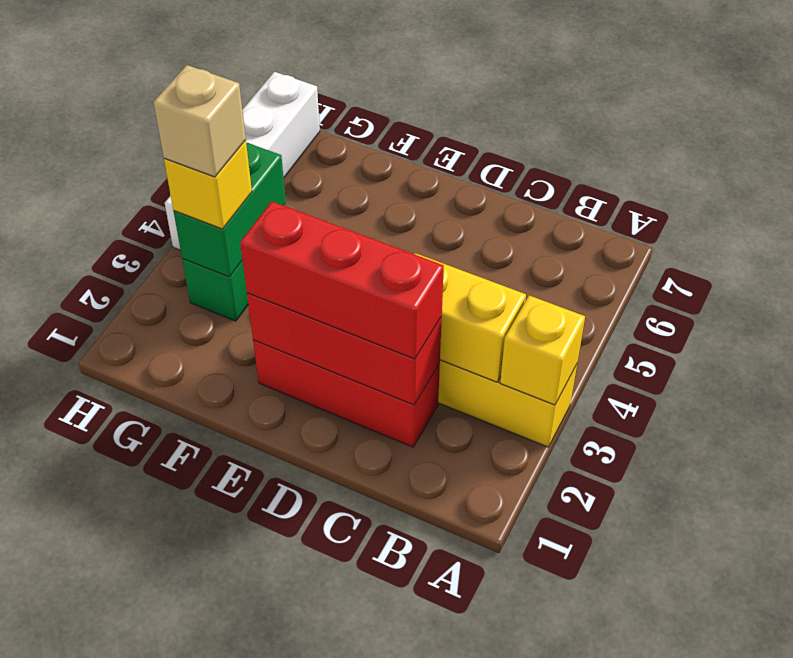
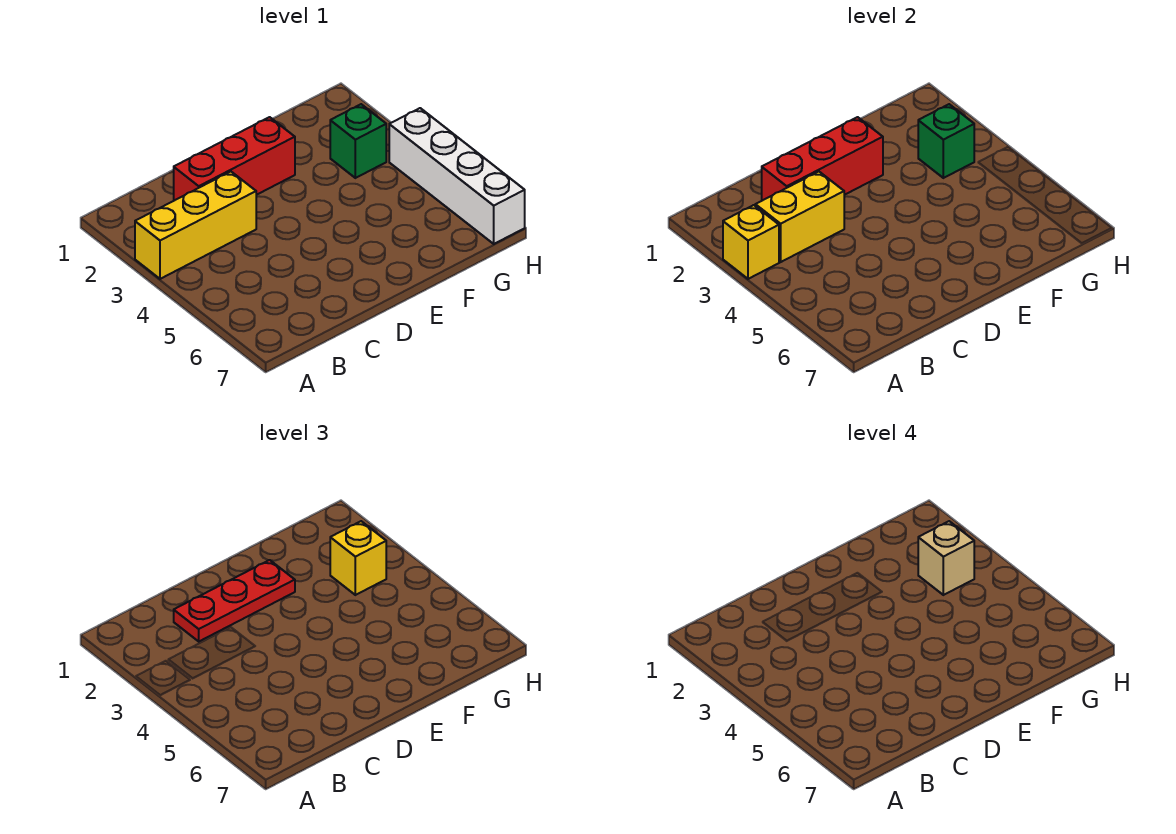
red brick C2:E2 level 3 -> red plate C2:E2 level 3
green brick G3:G4 level 2 -> green brick G3 level 2

